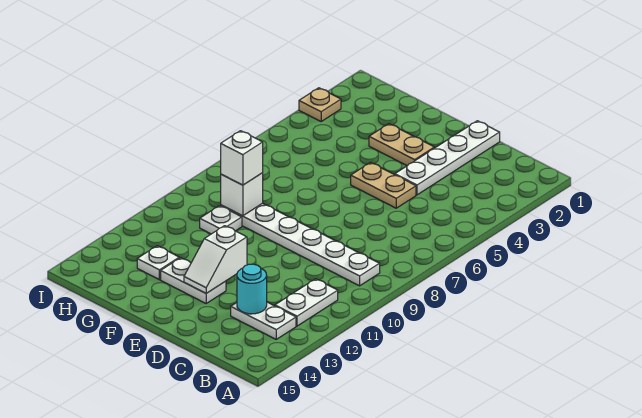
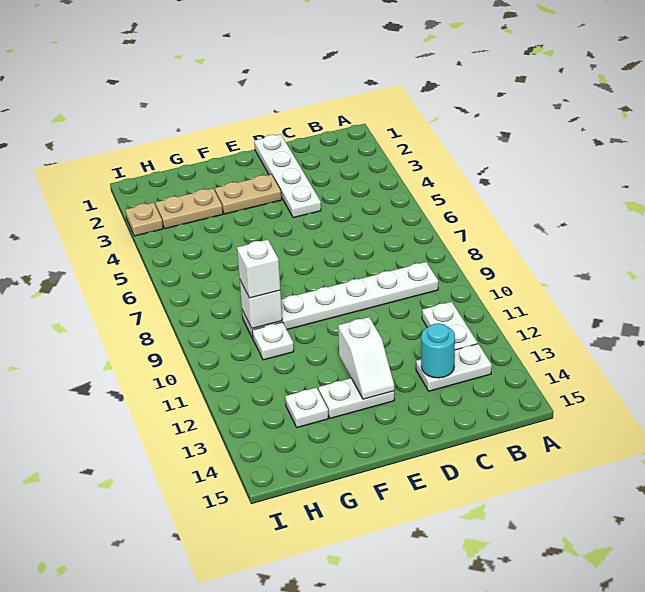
tan plate D5:E5 level 1 -> tan plate G3:H3 level 1

